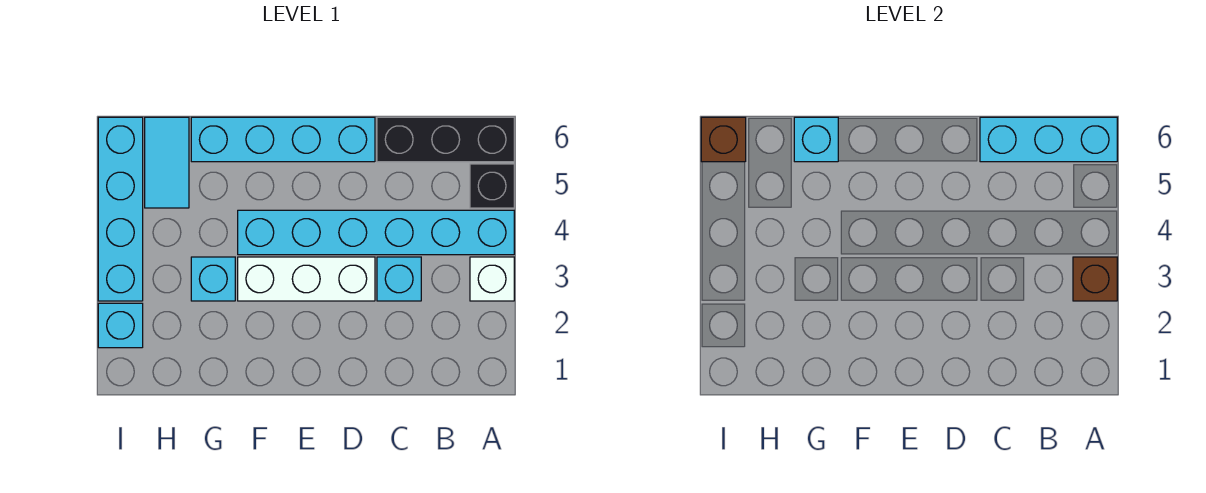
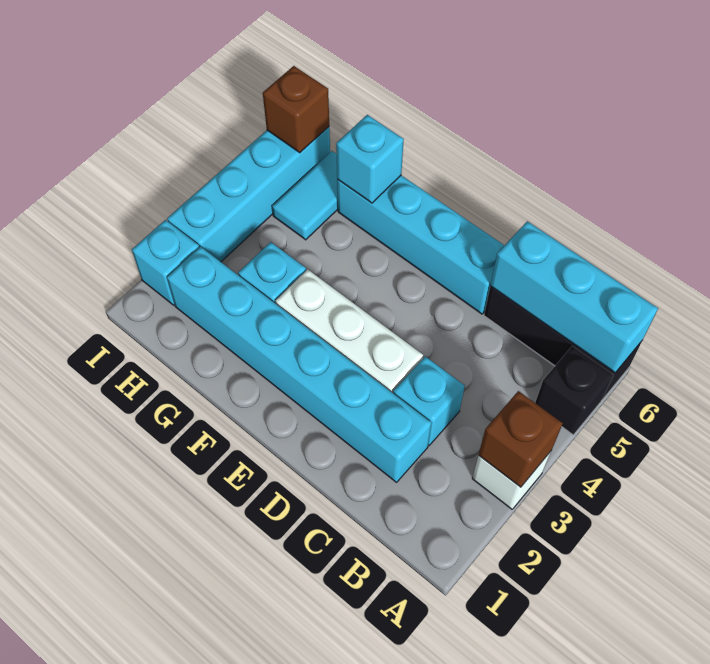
cyan brick A4:F4 level 1 -> cyan brick C2:H2 level 1

